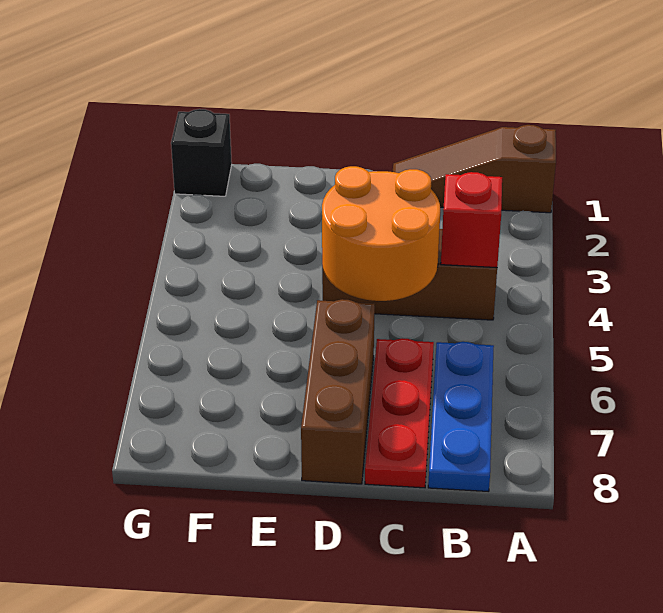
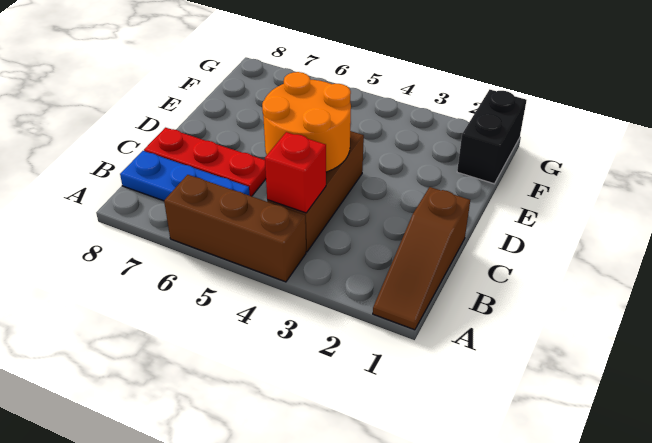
brown slope A1:C1 level 1 top A -> brown slope A1:C1 level 1 top C
brown brick D6:D8 level 1 -> brown brick A4:A6 level 1
black brick G1 level 1 -> black brick F1:G1 level 1

